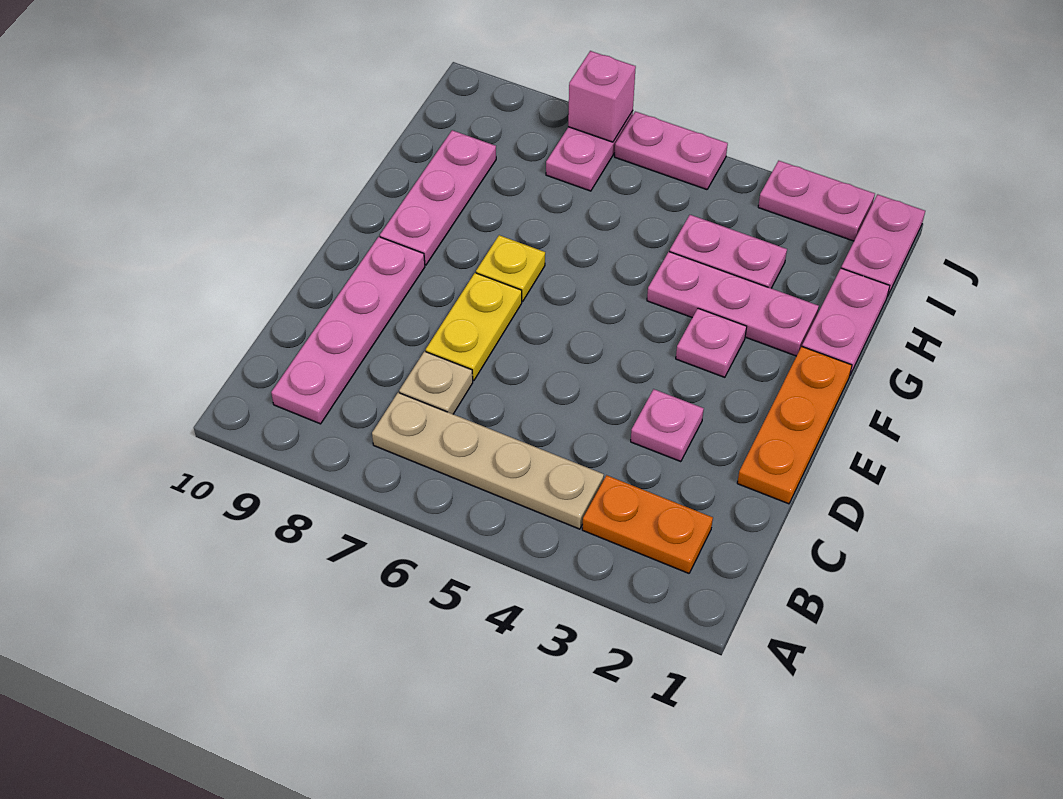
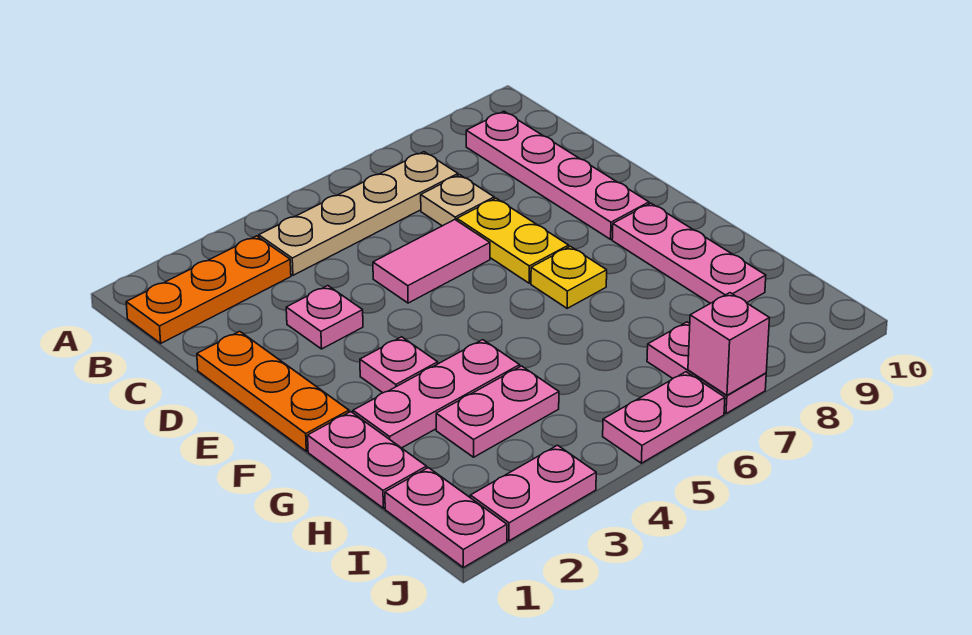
orange plate B2:B3 level 1 -> orange plate B1:B3 level 1
none -> pink tile D5:D6 level 1

